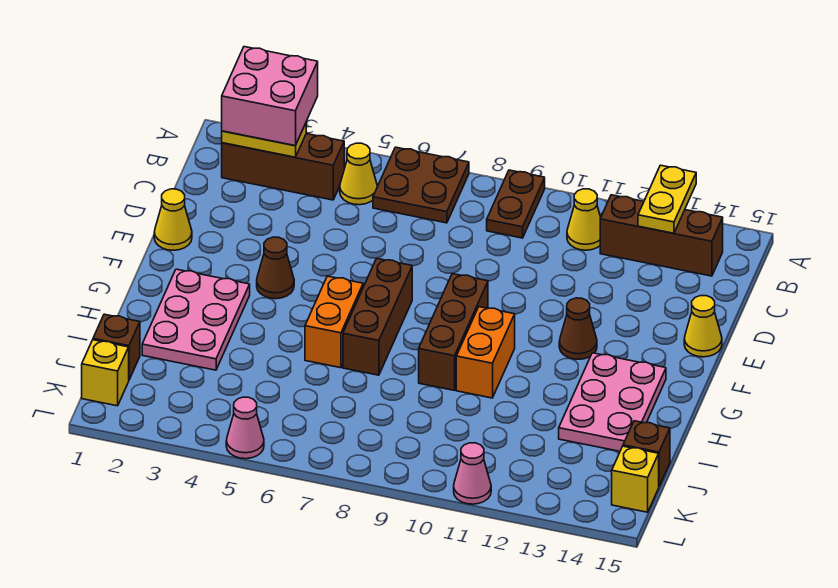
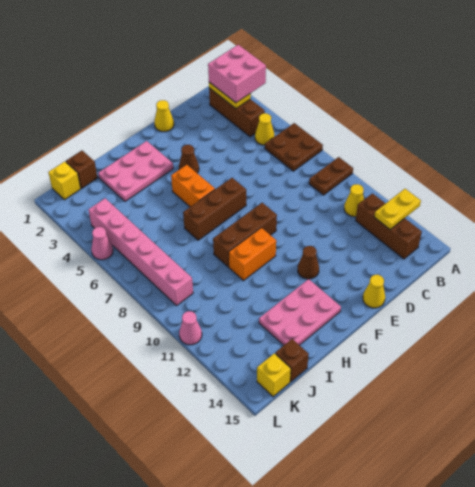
orange brick G6:H6 level 1 -> orange brick G5:G6 level 1
none -> pink brick K4:K9 level 1

